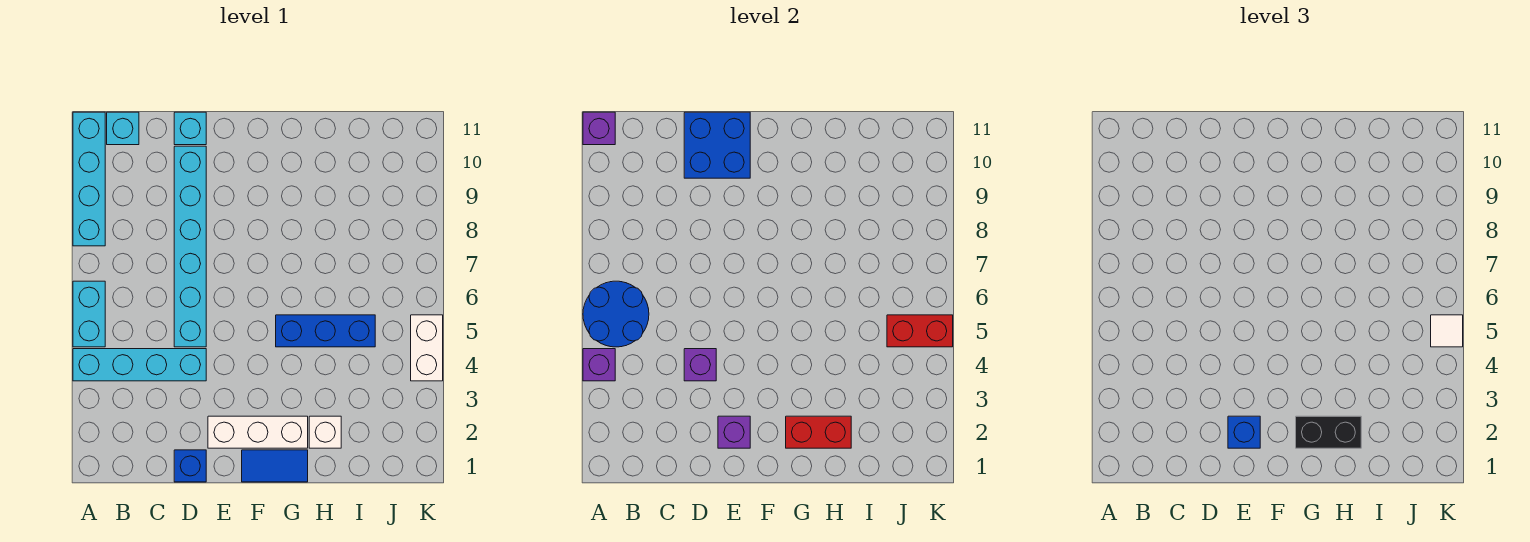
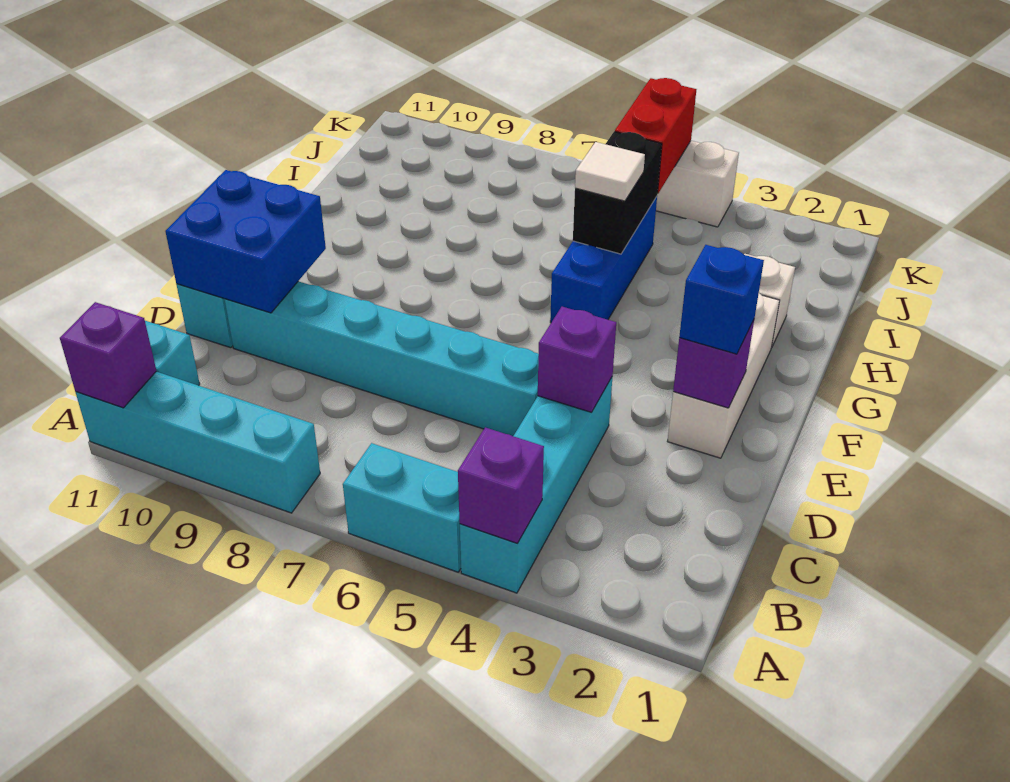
blue round brick A5:B6 level 2 -> none
blue brick D1 level 1 -> none
blue tile F1:G1 level 1 -> none
red brick G2:H2 level 2 -> none
black brick G2:H2 level 3 -> black brick H5:I5 level 2
white tile K5 level 3 -> white tile H5 level 3

